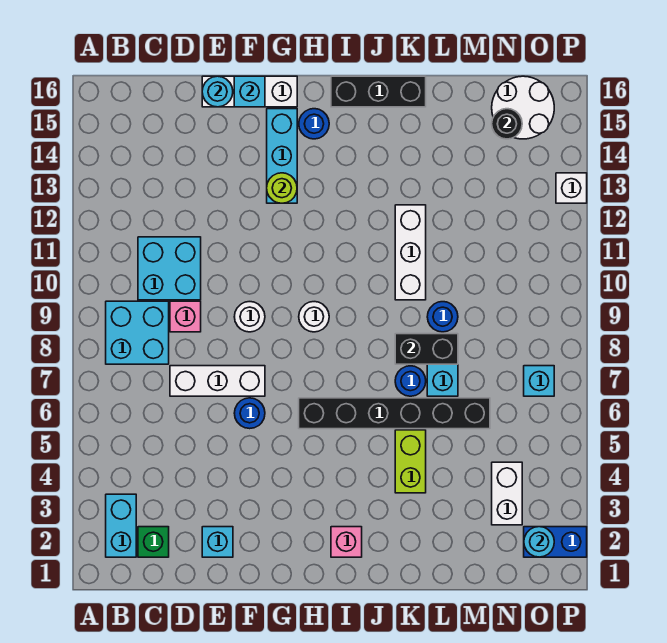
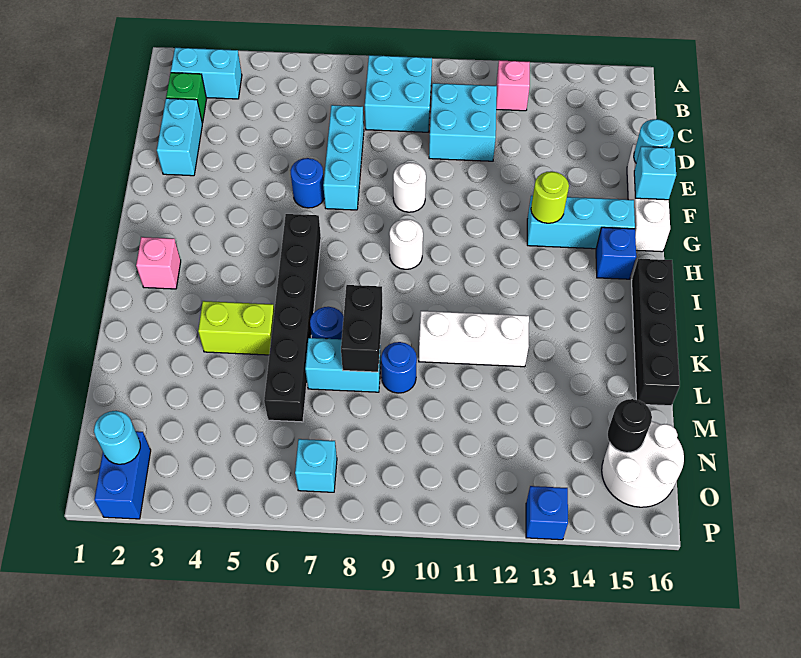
white brick D7:F7 level 1 -> cyan brick D7:F7 level 1
pink brick D9 level 1 -> pink brick B12 level 1
cyan brick E2 level 1 -> cyan brick D2:E2 level 1
blue round brick H15 level 1 -> blue brick H15 level 1
black brick I16:K16 level 1 -> black brick I16:L16 level 1
white brick N3:N4 level 1 -> none
white brick P13 level 1 -> blue brick P13 level 1

